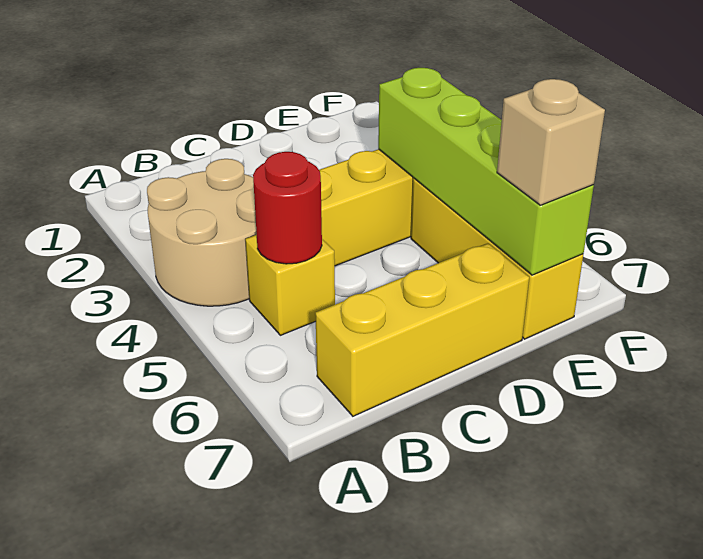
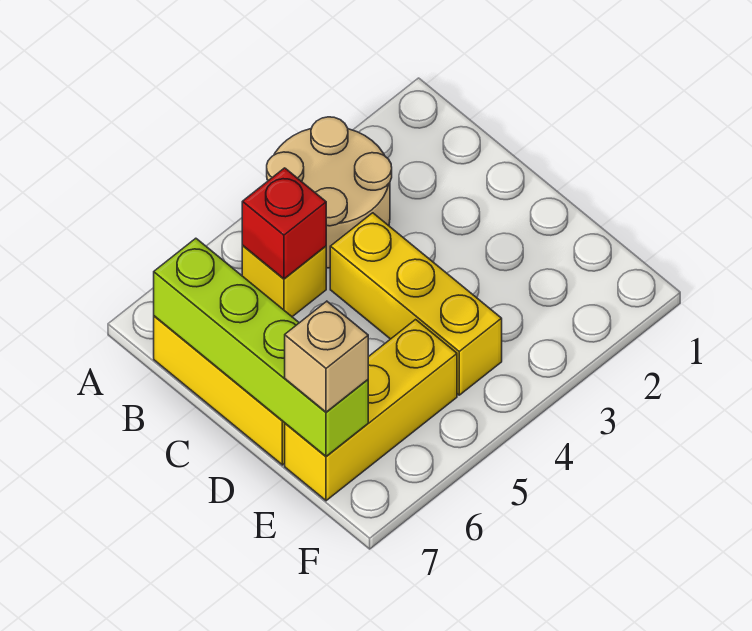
red round brick B5 level 2 -> red brick B5 level 2
lime brick E4:E7 level 2 -> lime brick B7:E7 level 2

